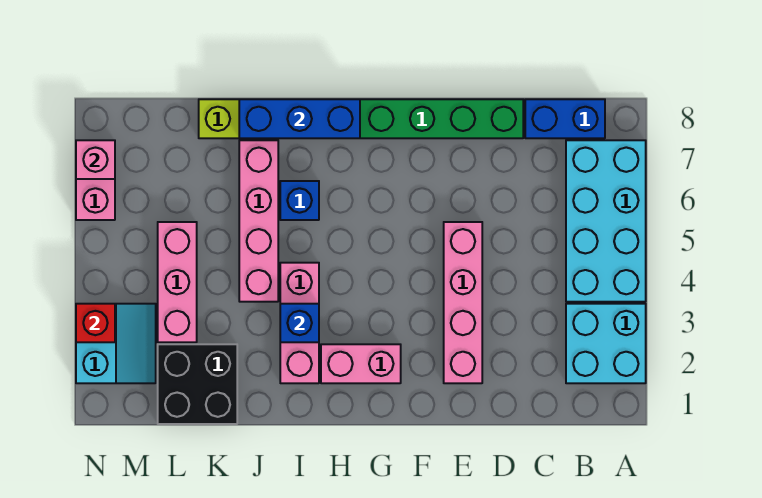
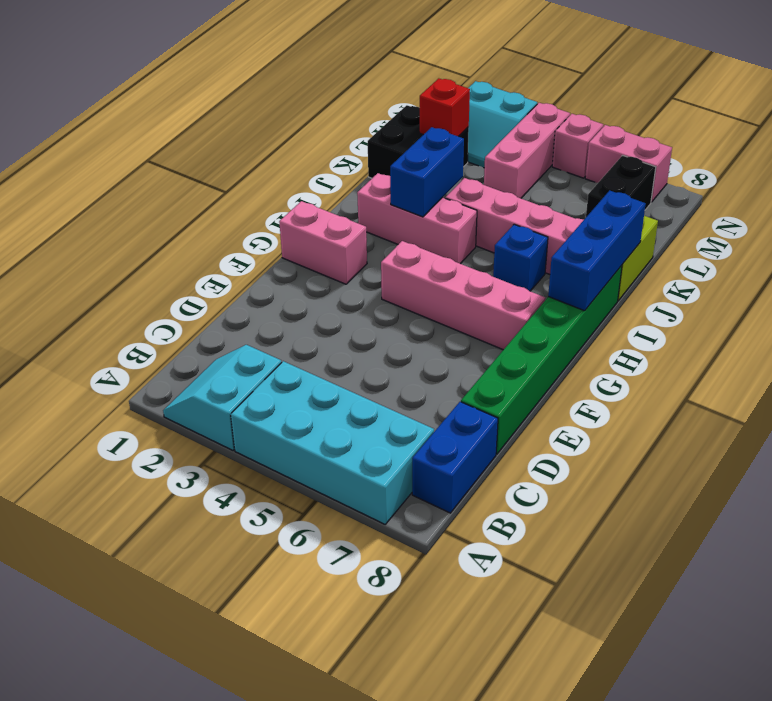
cyan brick A2:B3 level 1 -> cyan slope A2:B3 level 1 top 3
pink brick E2:E5 level 1 -> pink brick G4:G7 level 1
pink brick G2:H2 level 1 -> pink brick G1:G2 level 1
blue brick I3 level 2 -> blue brick I3:J3 level 2
pink brick L3:L5 level 1 -> pink brick L4:N4 level 1
none -> black brick L7:M7 level 1
red brick N3 level 2 -> red brick L2 level 2
pink brick N7 level 2 -> pink brick N5 level 1

